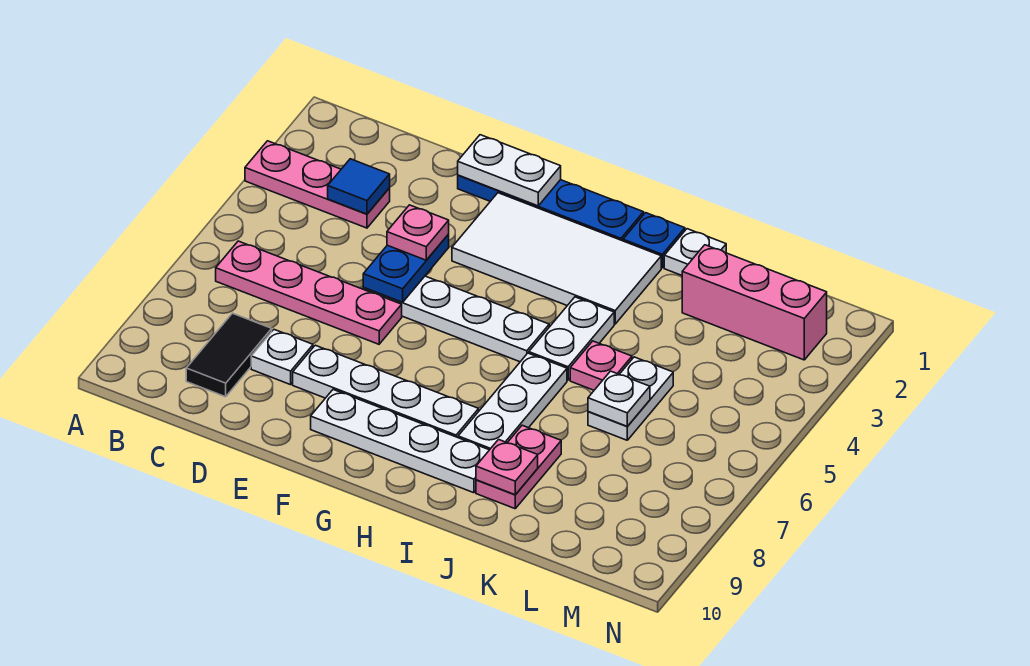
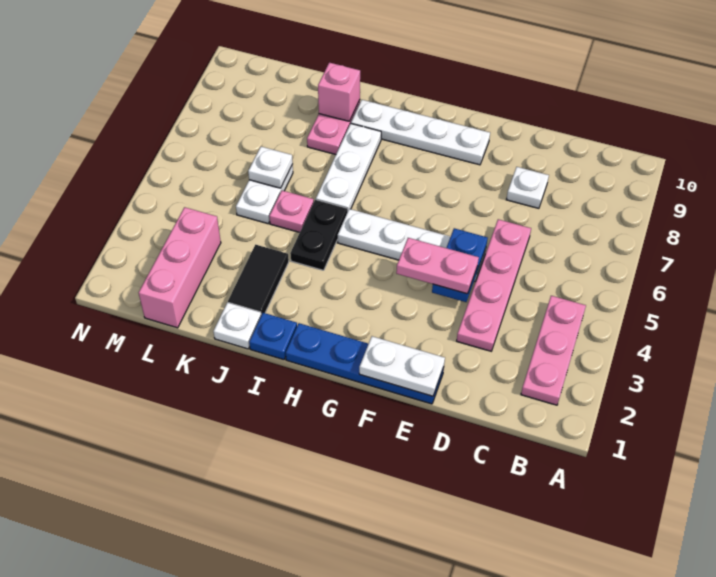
pink plate A3:C3 level 1 -> pink plate B2:B4 level 1
pink plate B6:E6 level 1 -> pink plate D3:D6 level 1
blue tile C3 level 2 -> none
black tile C8:C9 level 1 -> black tile J2:J3 level 1
pink plate E4 level 3 -> pink plate E4:F4 level 3
white plate E8:H8 level 1 -> none
white tile F2:I3 level 1 -> none
white plate I4:I5 level 1 -> black plate I4:I5 level 1
pink plate J9 level 2 -> pink brick J9 level 2
pink brick K2:M2 level 1 -> pink brick L1:L3 level 1

